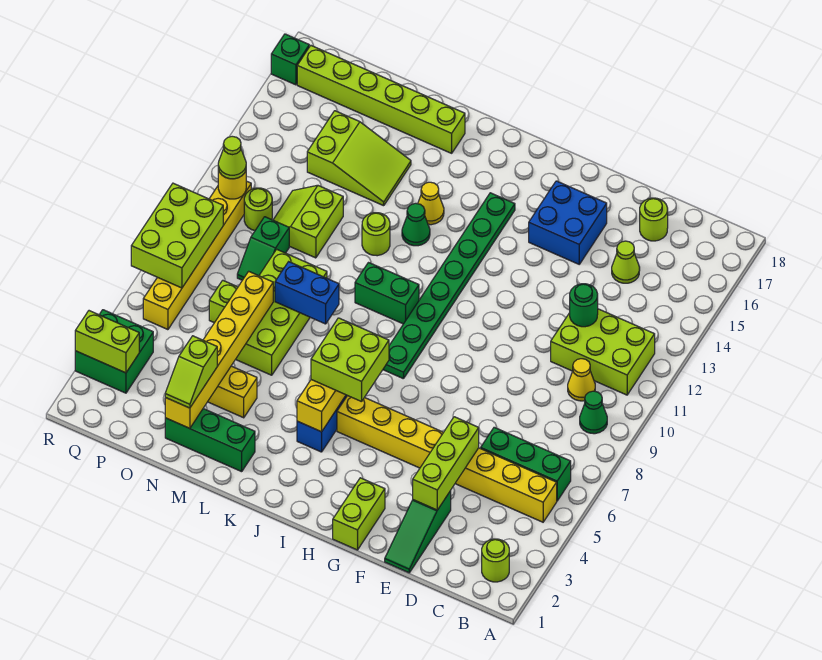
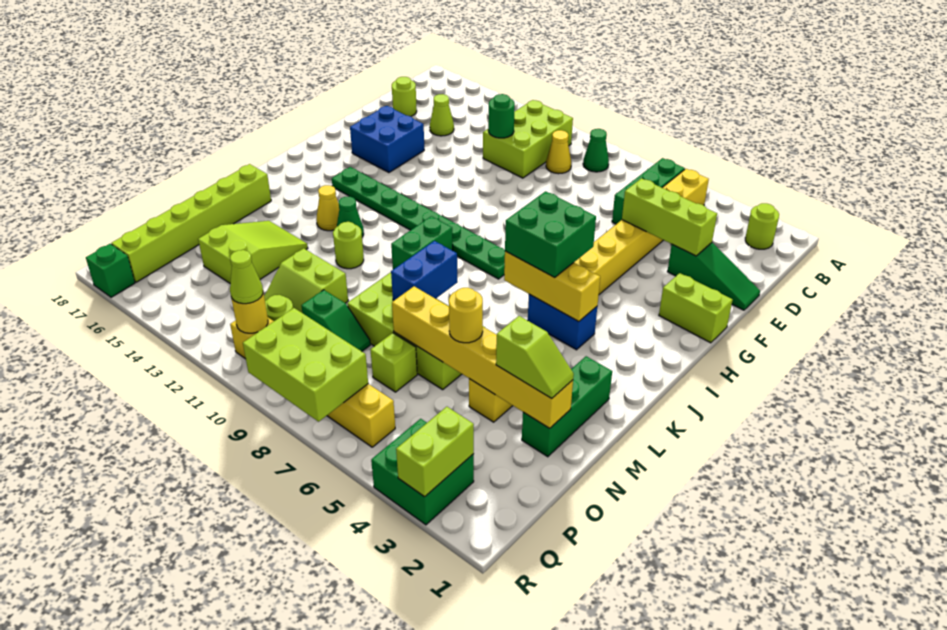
lime brick I5:J6 level 3 -> green brick I5:J6 level 3
none -> yellow round brick N5 level 3

